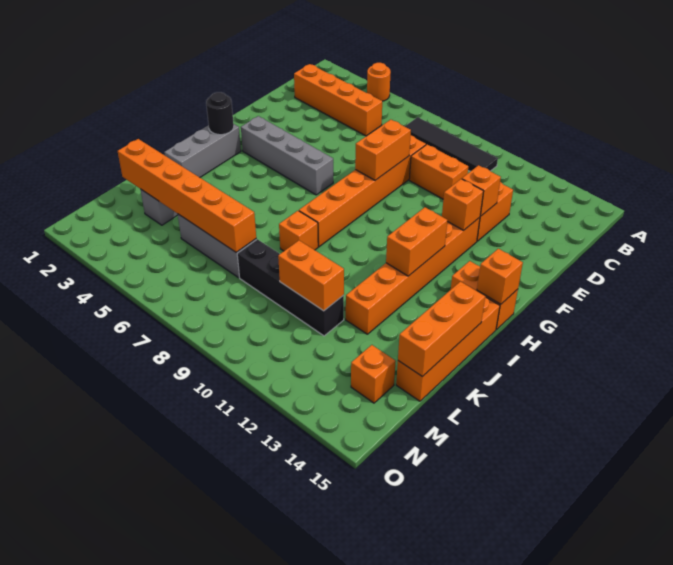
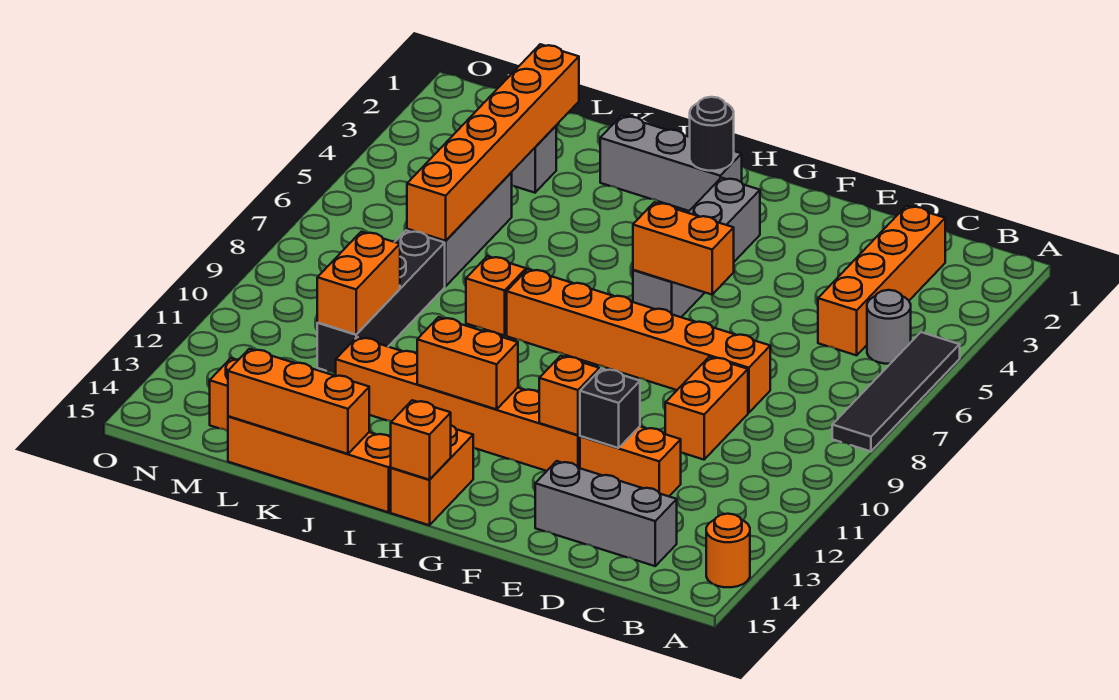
orange round brick A4 level 1 -> orange round brick A14 level 1
none -> grey round brick B5 level 1
black tile B7:B10 level 1 -> black tile A5:A8 level 1
none -> grey brick C14:E14 level 1
orange brick E8:F8 level 2 -> orange brick F6:G6 level 2
orange brick E12 level 2 -> black brick E12 level 2

